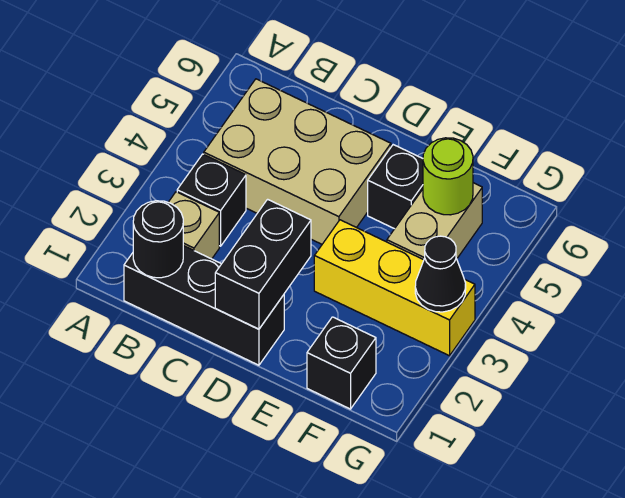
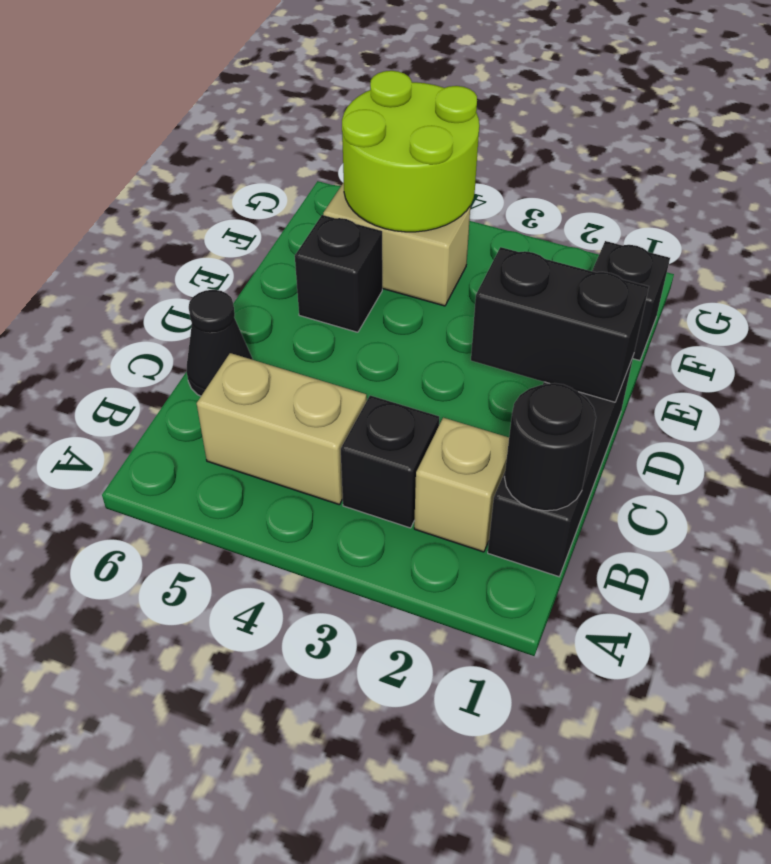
tan brick B4:D5 level 1 -> tan brick B4:B5 level 1
yellow brick E3:G3 level 1 -> none
lime round brick F5 level 2 -> lime round brick F4:G5 level 2
black cone G3 level 2 -> black cone C6 level 1

